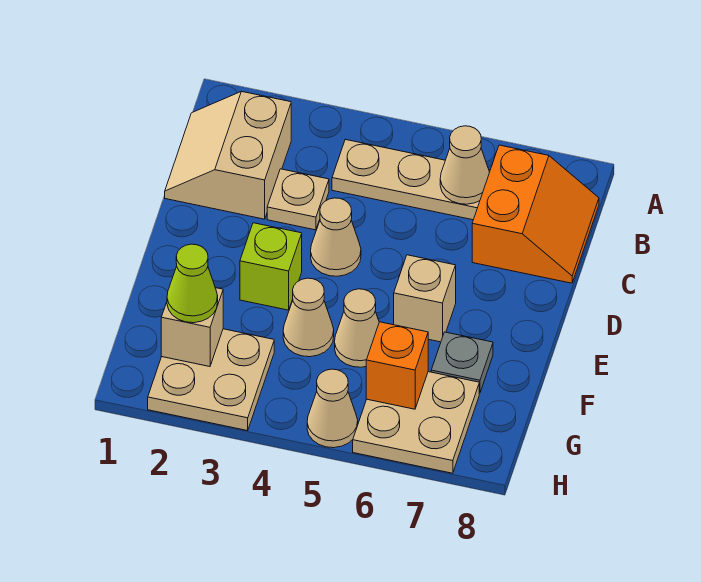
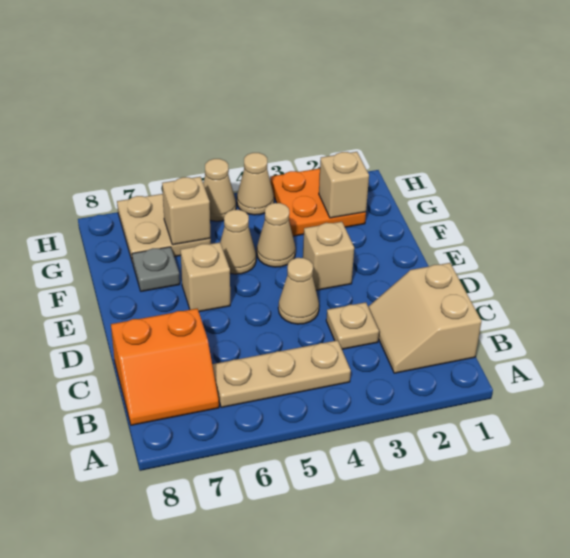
tan slope B1:C2 level 1 top 2 -> tan slope B1:C2 level 1 top 1
tan cone B6 level 2 -> tan cone H4 level 1
orange slope B7:C8 level 1 top 7 -> orange slope B7:C8 level 1 top C
lime brick E3 level 1 -> tan brick E3 level 1
tan plate G2:H3 level 1 -> orange plate G2:H3 level 1
lime cone G2 level 3 -> none
orange brick G6 level 2 -> tan brick G6 level 2

